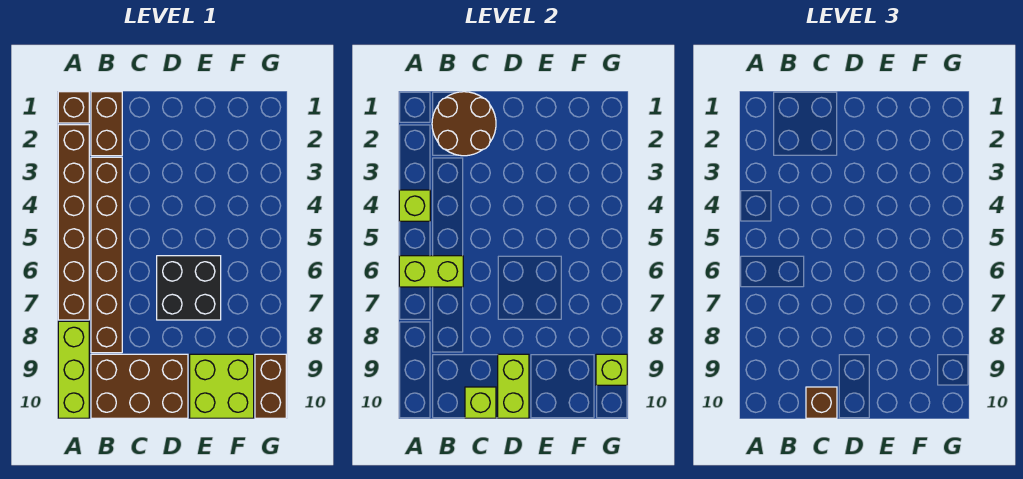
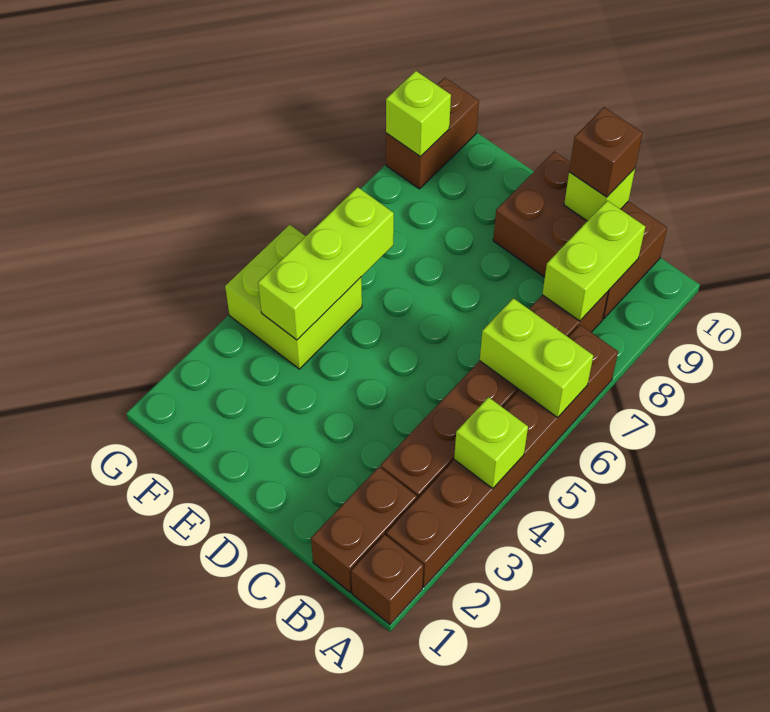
lime brick A8:A10 level 1 -> lime brick F4:F6 level 2
brown round brick B1:C2 level 2 -> none
black brick D6:E7 level 1 -> none
lime brick D9:D10 level 2 -> lime brick B8:B9 level 2
lime brick E9:F10 level 1 -> lime brick F4:G5 level 1

